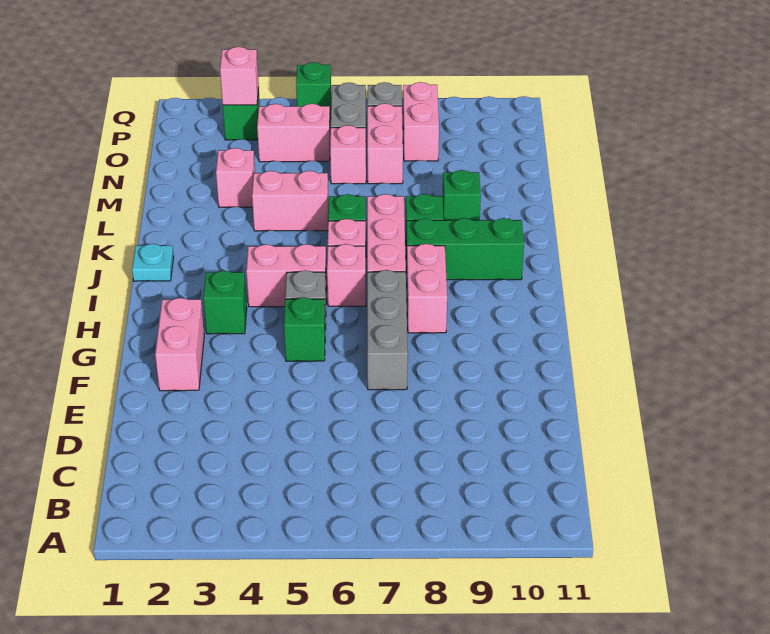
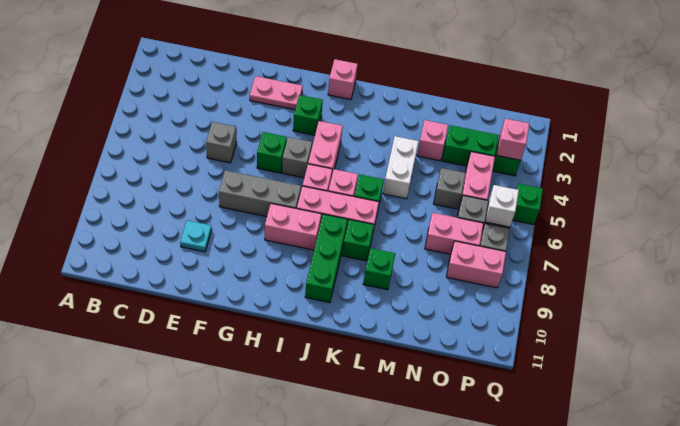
none -> grey brick E5 level 1
pink brick F2:G2 level 1 -> pink plate F2:G2 level 1
cyan plate J1 level 1 -> cyan plate E9 level 1
pink brick L4:L5 level 1 -> white brick L4:L5 level 1
none -> green brick N3:O3 level 1
none -> grey brick N5 level 1
pink brick N6 level 1 -> pink brick I1 level 1
none -> white brick P6 level 2

